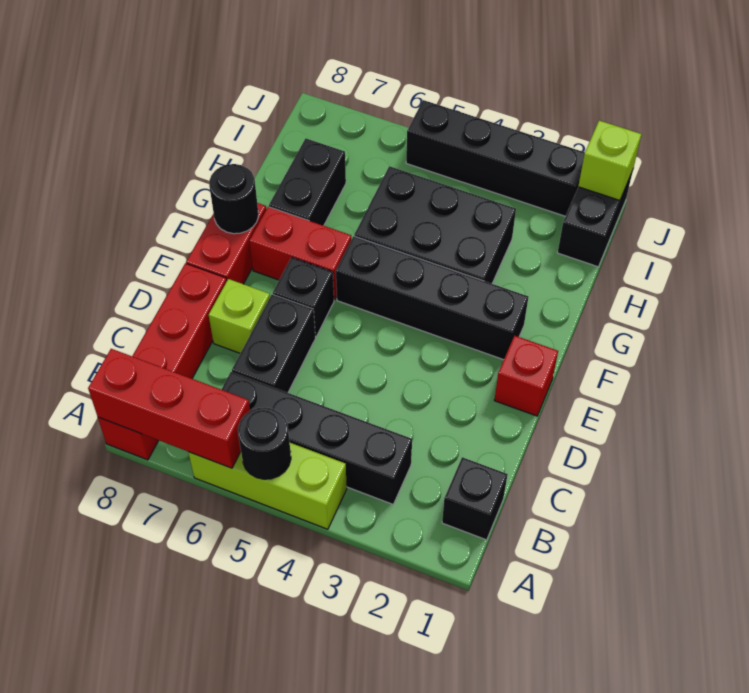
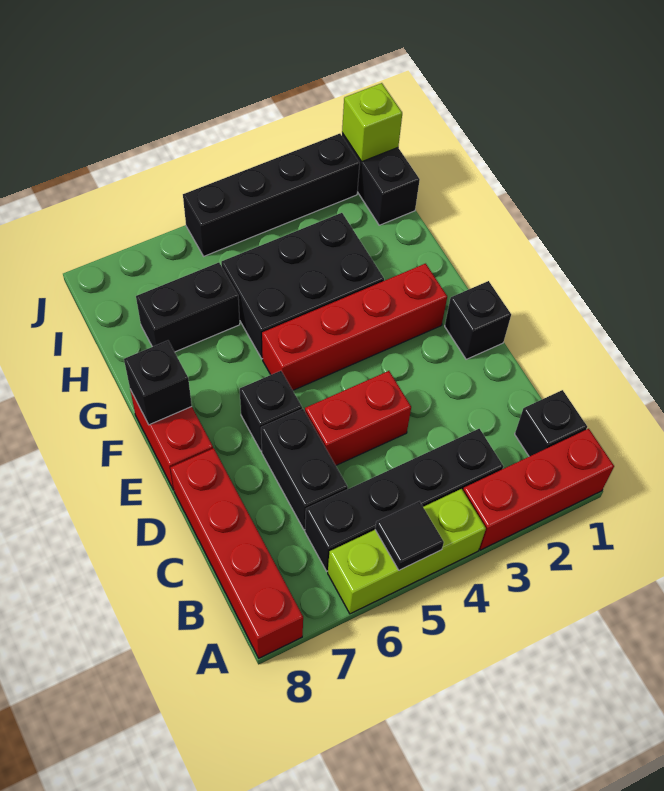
black round brick A5 level 2 -> black tile A5 level 2
red brick A6:A8 level 2 -> red brick A1:A3 level 1
lime brick D7 level 1 -> none
red brick E1 level 1 -> black brick E1 level 1
black brick F2:F5 level 1 -> red brick F2:F5 level 1
red brick F6:F7 level 1 -> red brick D4:D5 level 1
black round brick F8 level 2 -> black brick F8 level 2
black brick G7:H7 level 1 -> black brick H6:H7 level 1

